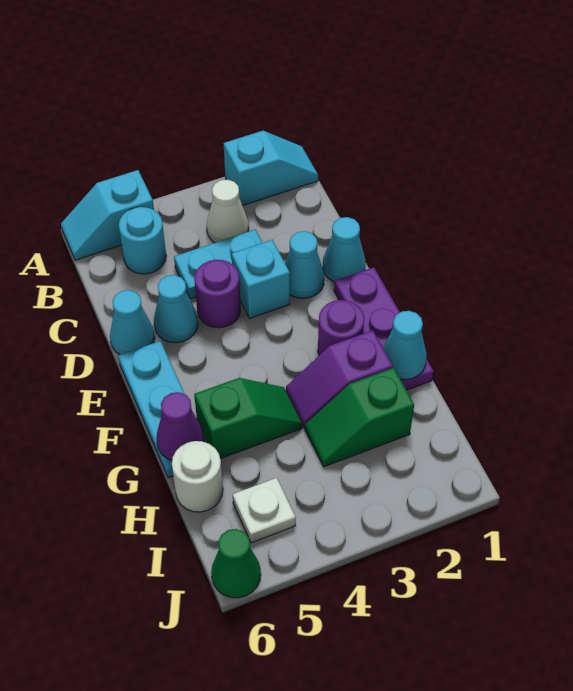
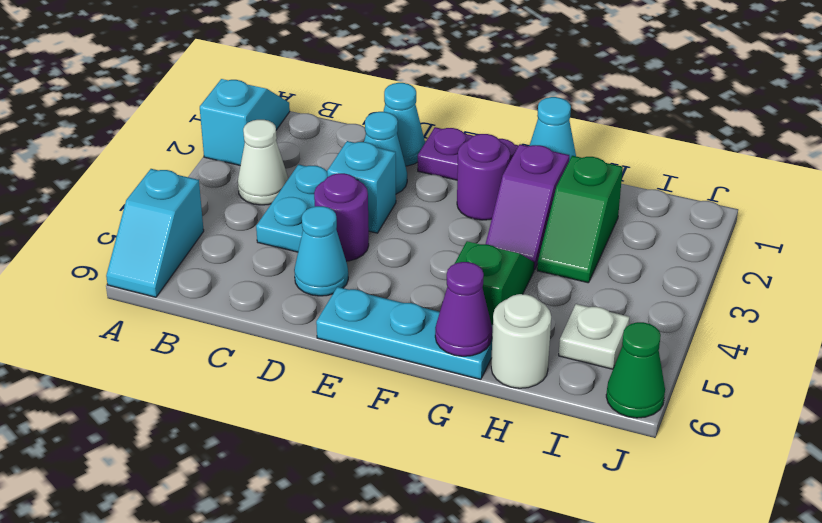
cyan round brick B5 level 1 -> none
cyan cone D6 level 1 -> none

